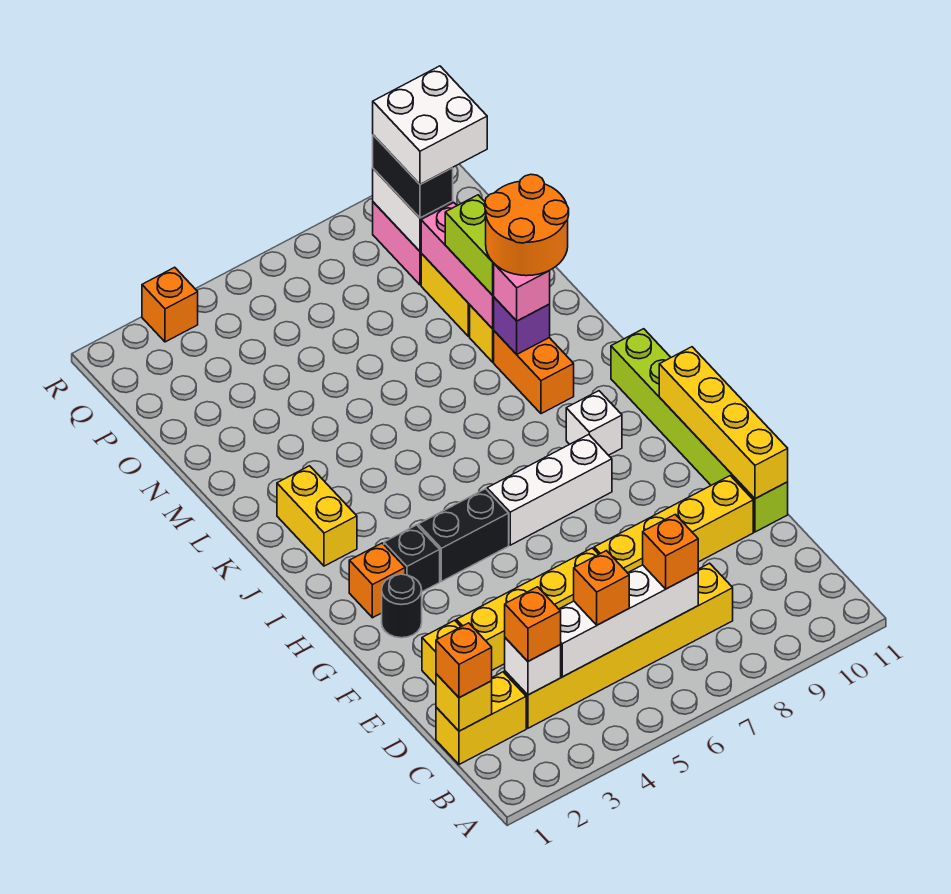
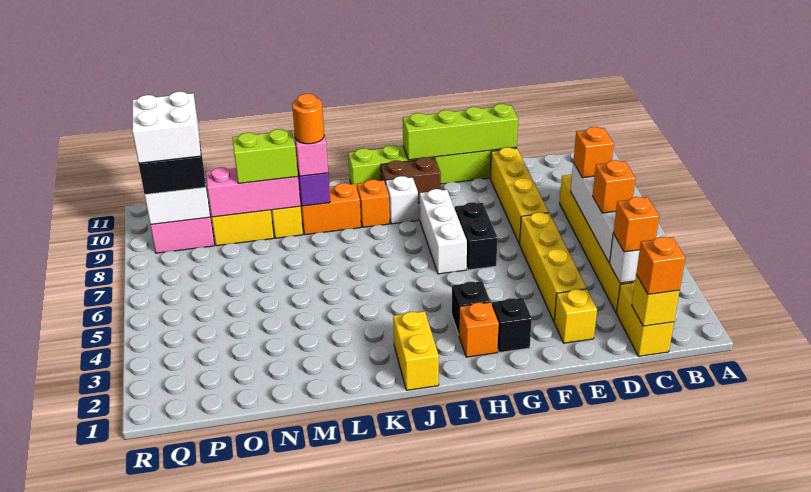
yellow brick E11:H11 level 2 -> lime brick E11:H11 level 2
black round brick G2 level 1 -> black brick G2 level 1
black brick H4:H5 level 1 -> black brick G6:G7 level 1
none -> brown brick H10:I10 level 1
yellow brick J2:K2 level 1 -> yellow brick J1:J2 level 1
orange round brick L9:M10 level 4 -> orange round brick L9 level 4
orange brick R3 level 1 -> orange brick J9 level 1

